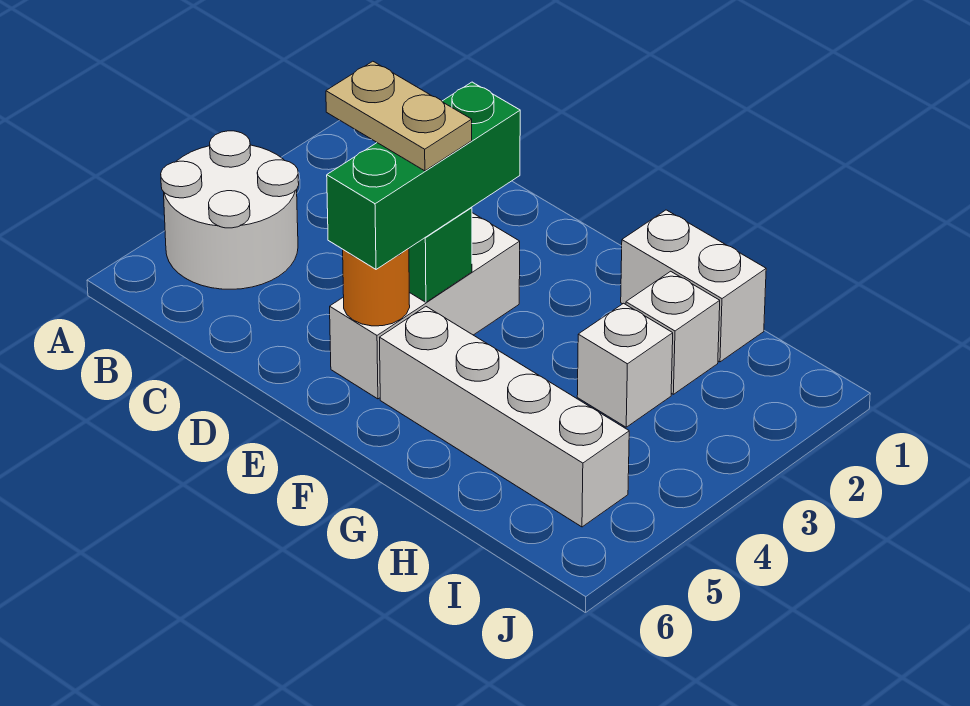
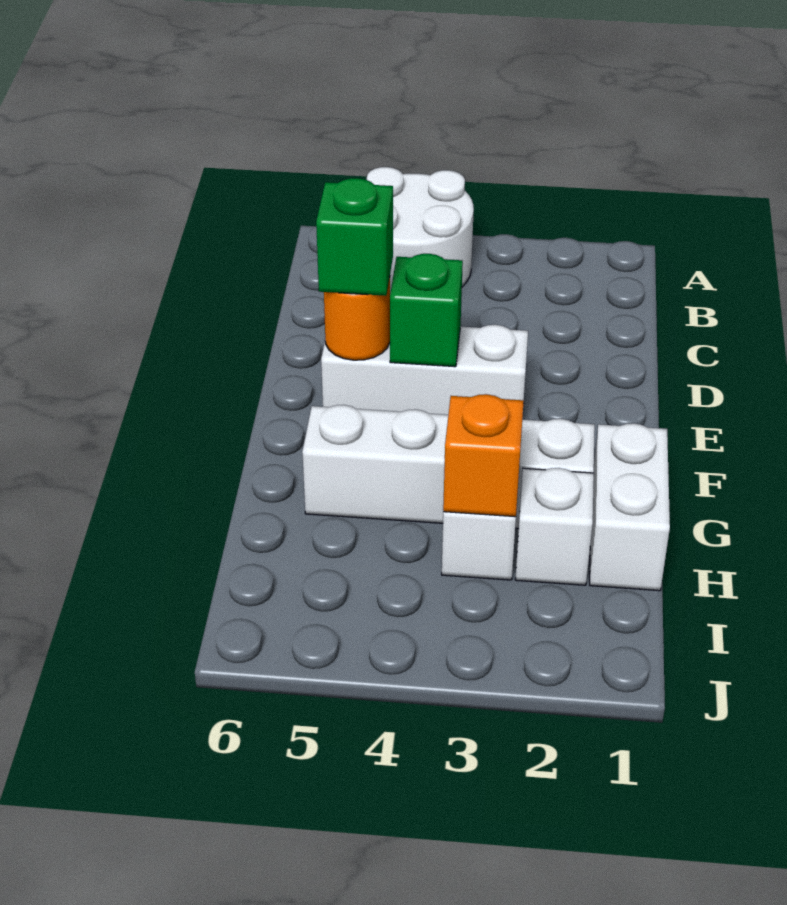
tan plate D4:E4 level 4 -> none
green brick E3:E5 level 3 -> green brick E5 level 3
white brick F5:I5 level 1 -> white brick G2:G5 level 1
none -> orange brick H3 level 2

